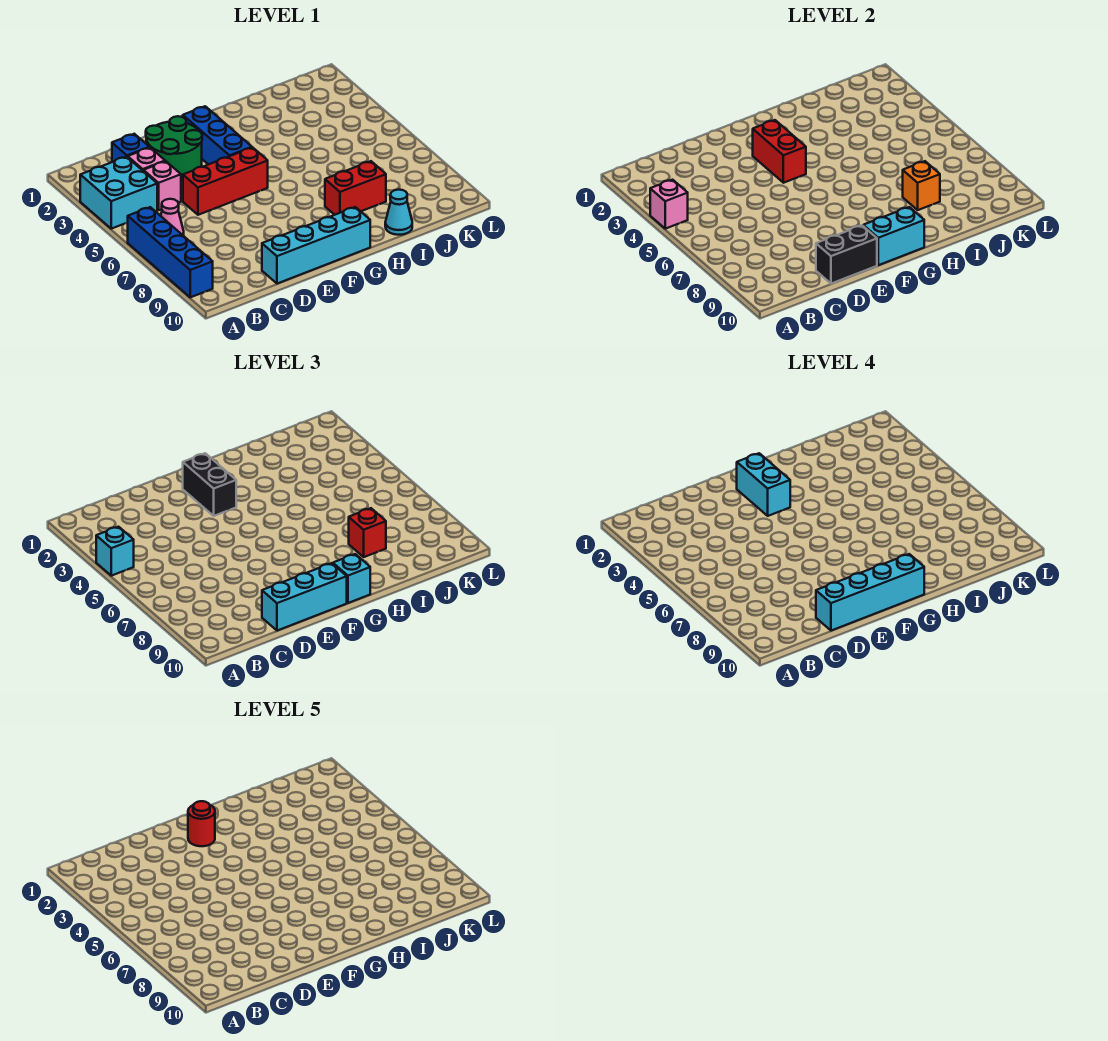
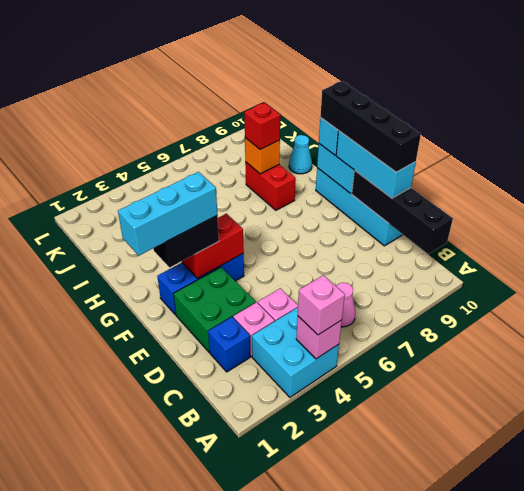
cyan brick A4 level 3 -> pink brick A4 level 3
blue brick A6:A9 level 1 -> none
green round brick D2:E3 level 1 -> green brick D2:E3 level 1
red brick D5:F5 level 1 -> none
black brick D10:E10 level 2 -> black brick B10:E10 level 2
cyan brick D10:G10 level 4 -> black brick D10:G10 level 4
cyan brick F2:F3 level 4 -> cyan brick F1:F3 level 4
red round brick F2 level 5 -> none

